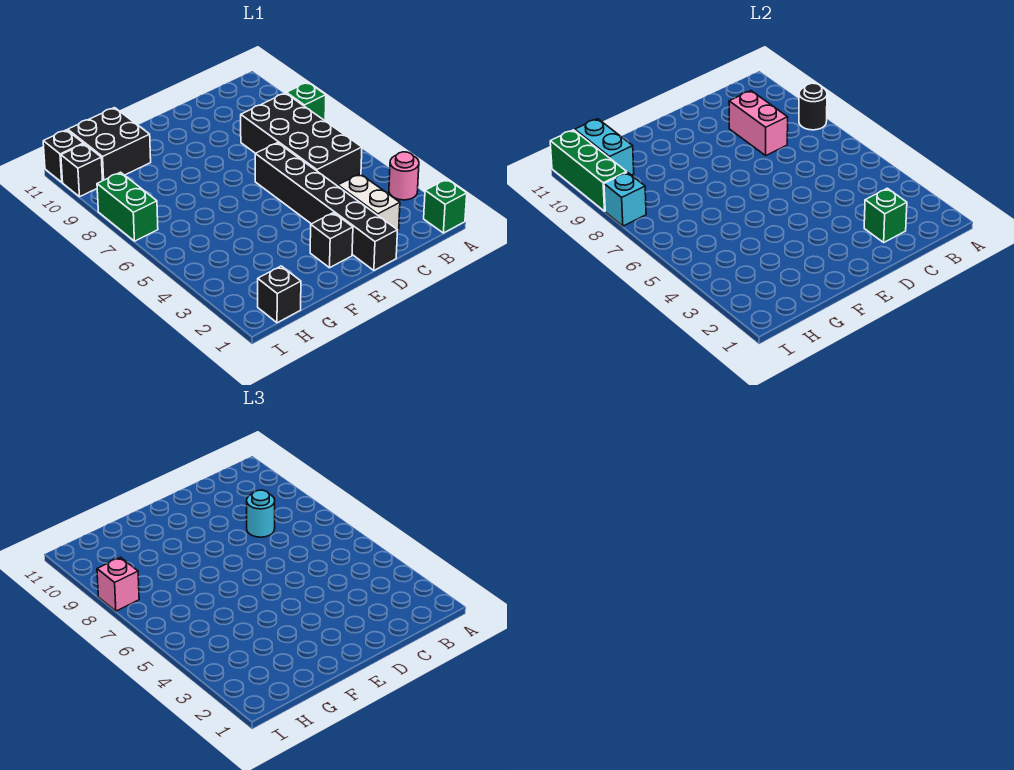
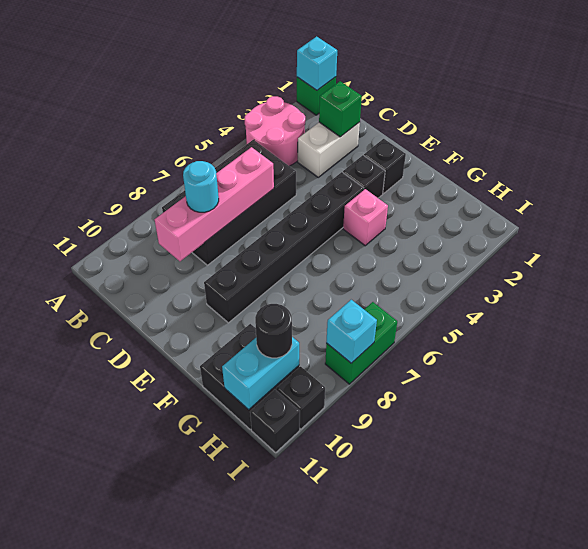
none -> cyan brick A1 level 2
pink round brick A3 level 1 -> pink round brick A3:B4 level 1
green brick A8 level 1 -> none
black round brick A8 level 2 -> black round brick H10 level 3
pink brick C8:C9 level 2 -> pink brick C6:C9 level 2
black brick D1:D6 level 1 -> black brick E4:E9 level 1
black brick H1 level 1 -> black brick E3 level 1
pink brick I8 level 3 -> pink brick F4 level 1
green brick I9:I11 level 2 -> none

